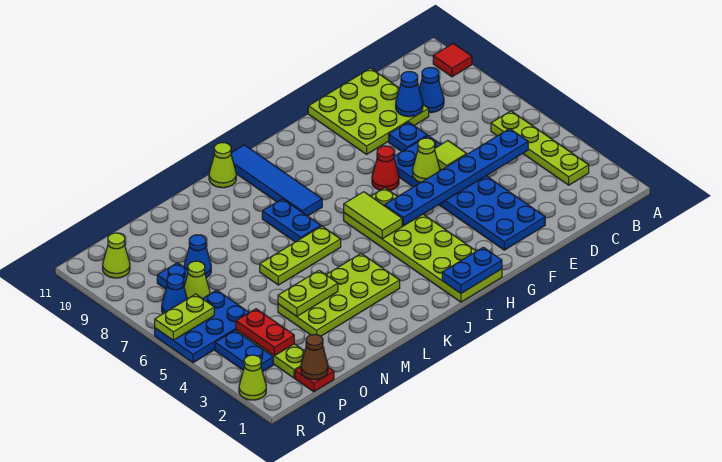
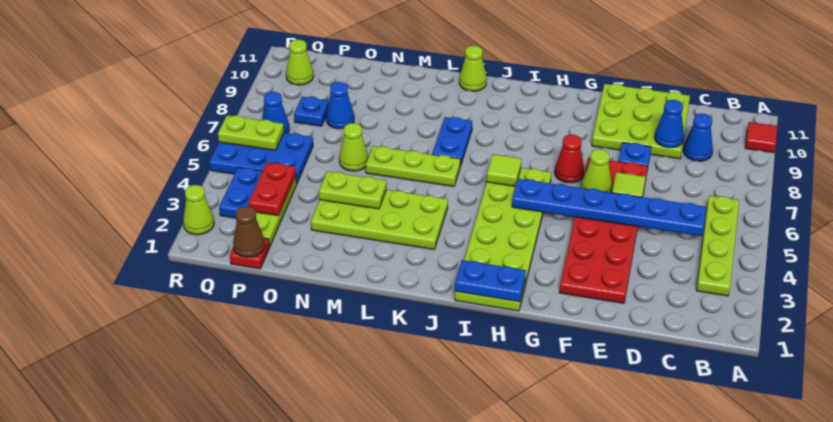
blue plate E2:F7 level 1 -> red plate E2:F7 level 1
lime tile I5:I6 level 2 -> lime tile I6 level 2
blue tile J8:J11 level 1 -> none
lime cone P7 level 1 -> lime cone N6 level 1

